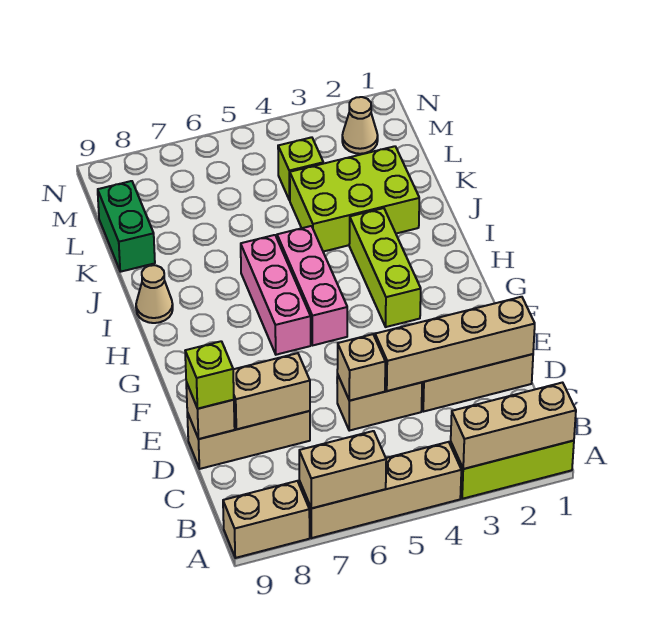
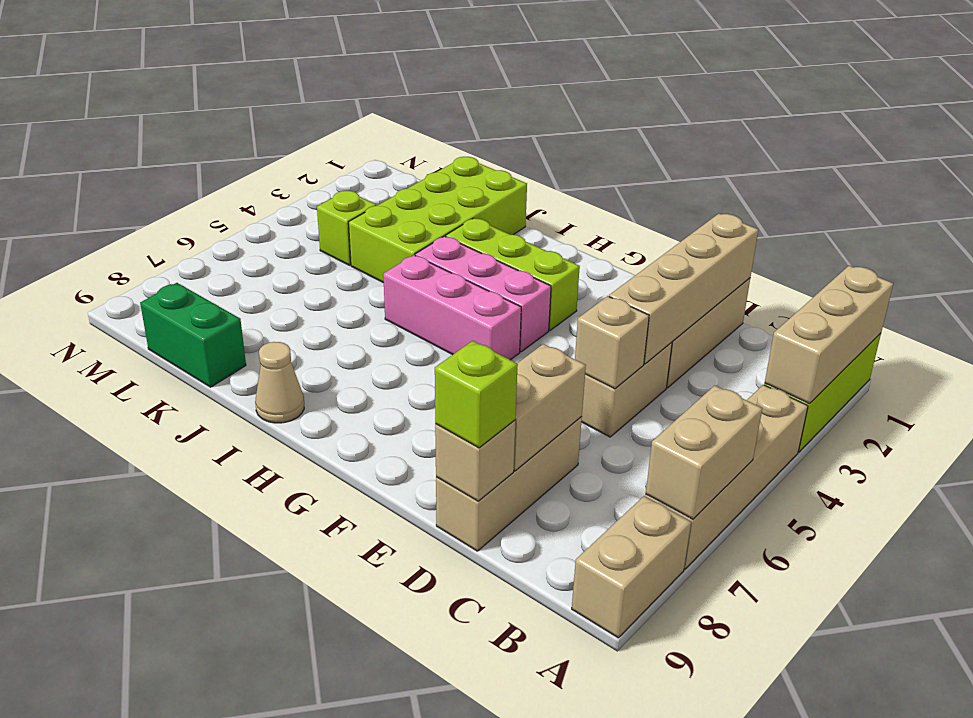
pink brick G6:I6 level 1 -> pink brick G4:I4 level 1
lime brick J2:K4 level 1 -> lime brick J1:K4 level 1
tan cone M2 level 1 -> none

